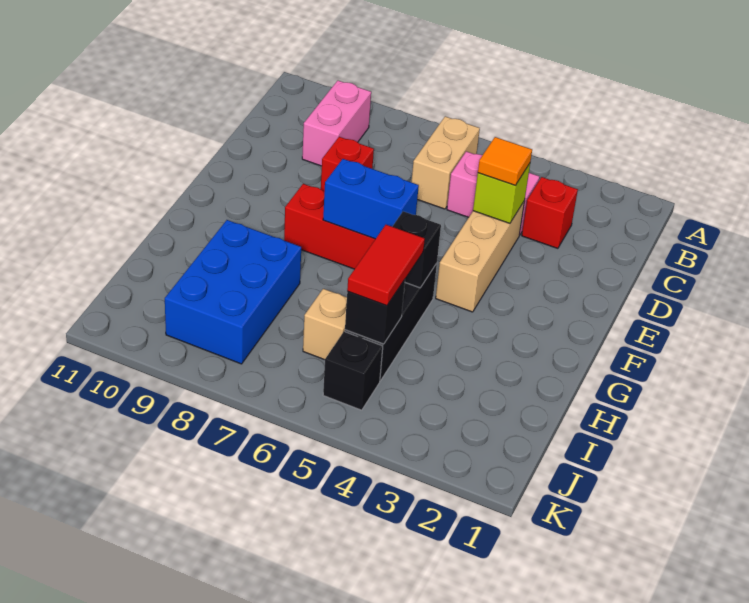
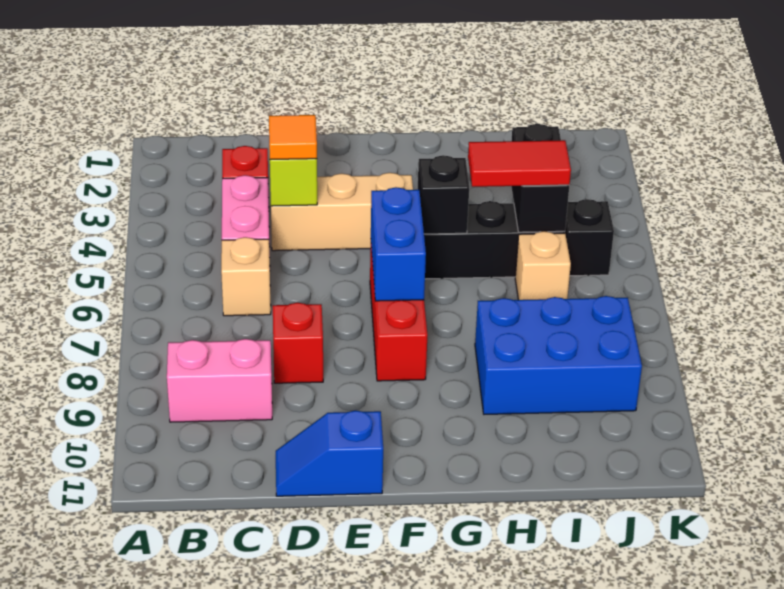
tan brick B6:C6 level 1 -> tan brick C6 level 1
none -> blue slope D11:E11 level 1 top E
black brick I5 level 2 -> black brick I4:I5 level 2

